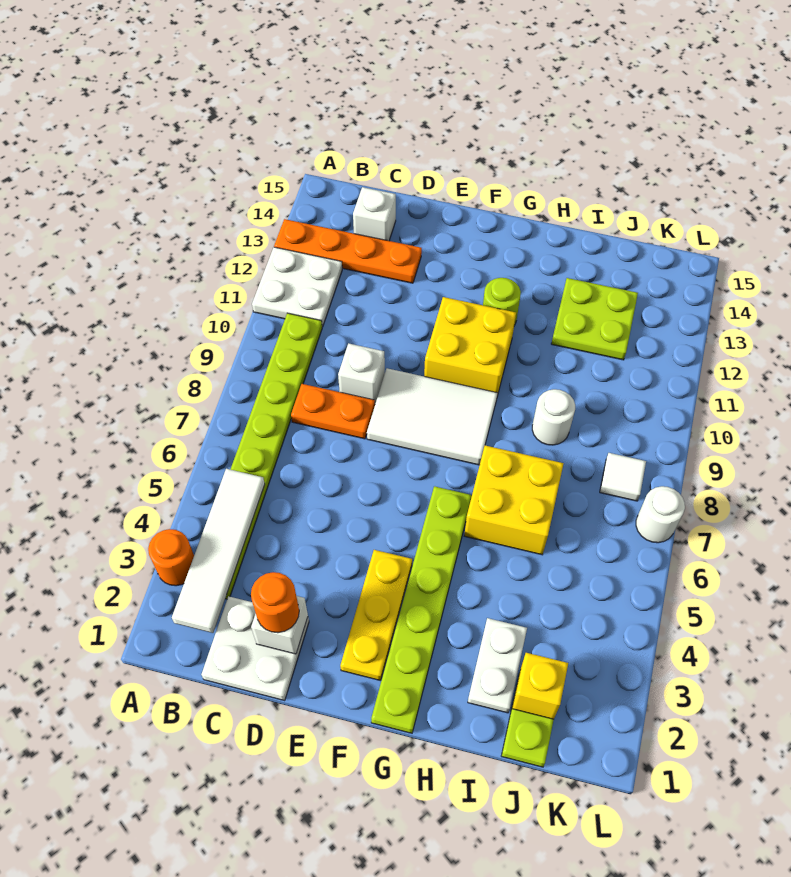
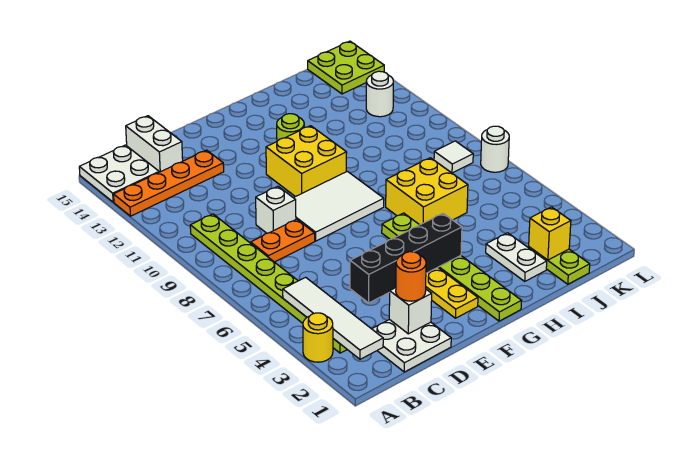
orange round brick A3 level 1 -> yellow round brick A3 level 1
white plate A11:B12 level 1 -> white plate A14:B15 level 1
white brick C14 level 1 -> white brick C14:C15 level 1
none -> black brick D4:G4 level 2
white round brick I9 level 1 -> white round brick K12 level 1
lime plate I12:J13 level 1 -> lime plate K14:L15 level 1

